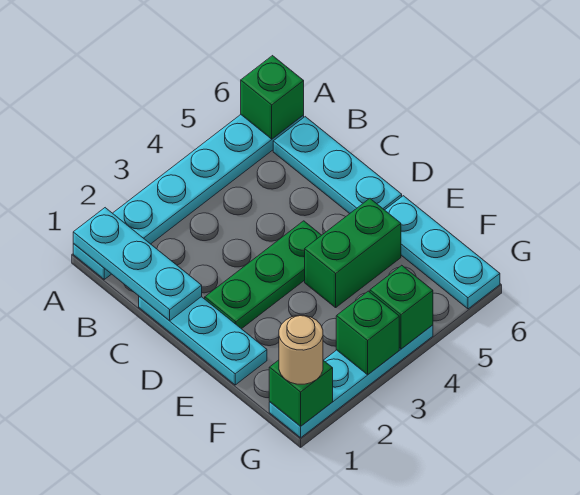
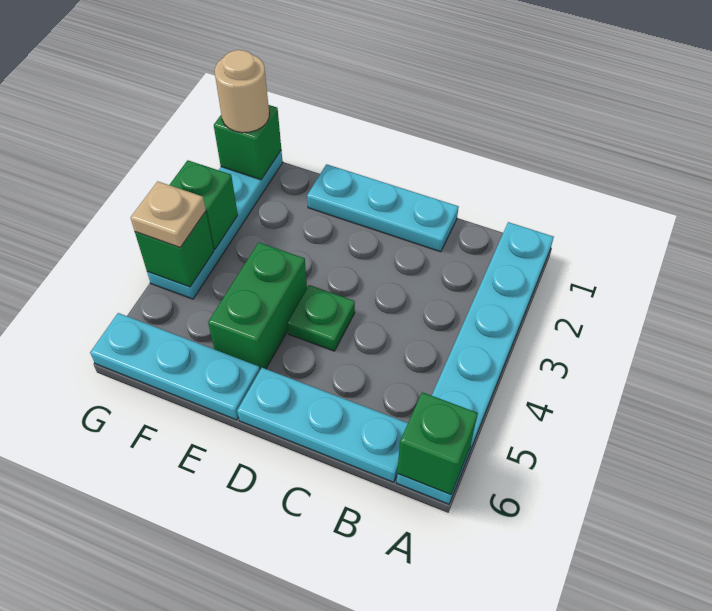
cyan plate A1:C1 level 2 -> none
green plate D2:D4 level 1 -> green plate D4 level 1
none -> tan plate G4 level 3

